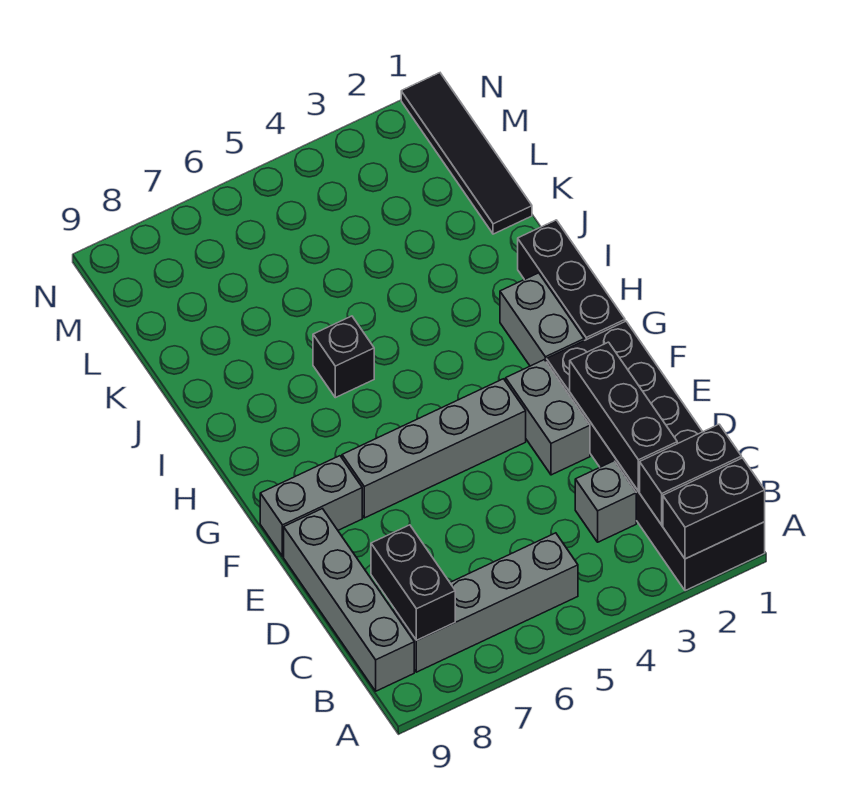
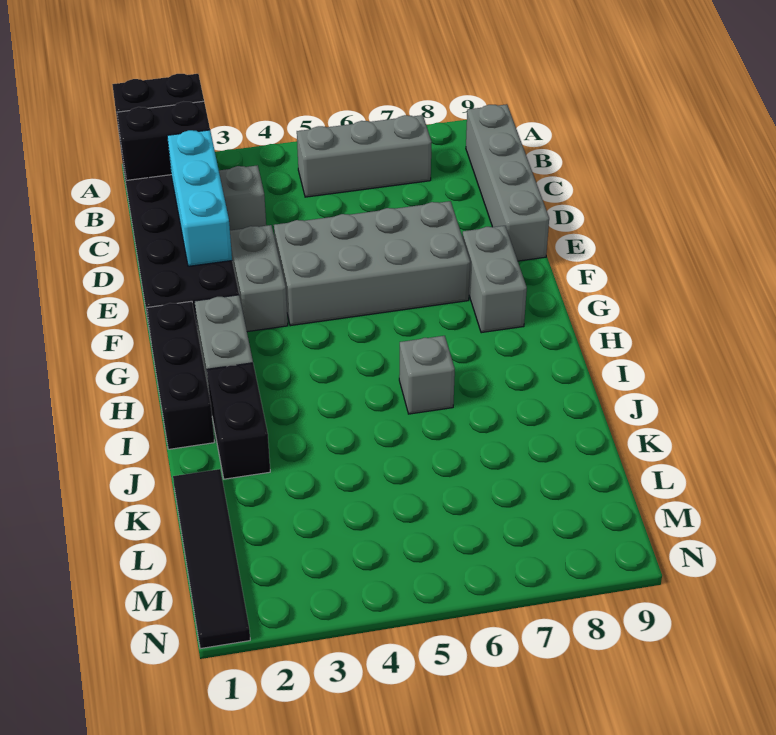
grey brick B5:B8 level 1 -> grey brick B5:B7 level 1
black brick B8:C8 level 2 -> black brick I2:J2 level 1
black brick C2:E2 level 2 -> cyan brick C2:E2 level 2
grey brick F4:F7 level 1 -> grey brick E4:F7 level 1
grey brick F8:F9 level 1 -> grey brick F8:G8 level 1
black brick I6 level 1 -> grey brick I6 level 1

